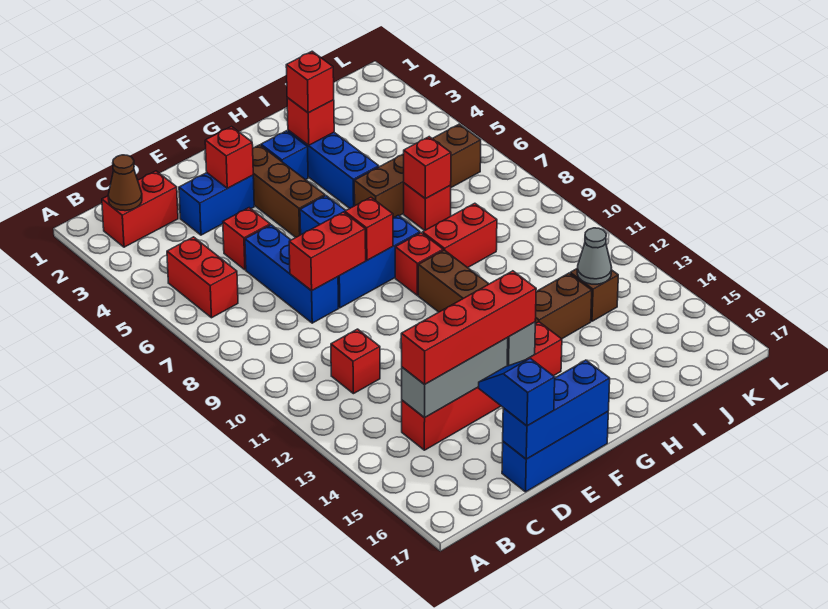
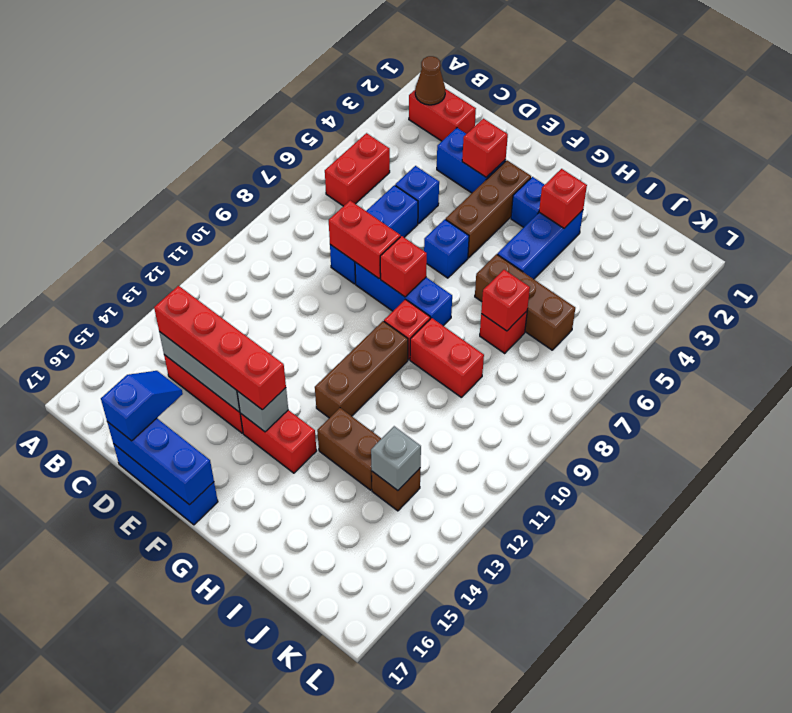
red brick C11 level 1 -> none
red brick D5 level 1 -> blue brick D5 level 1
red brick H3 level 3 -> none
brown brick H6:K6 level 1 -> brown brick H6:J6 level 1
grey cone J13 level 2 -> grey brick J13 level 2

